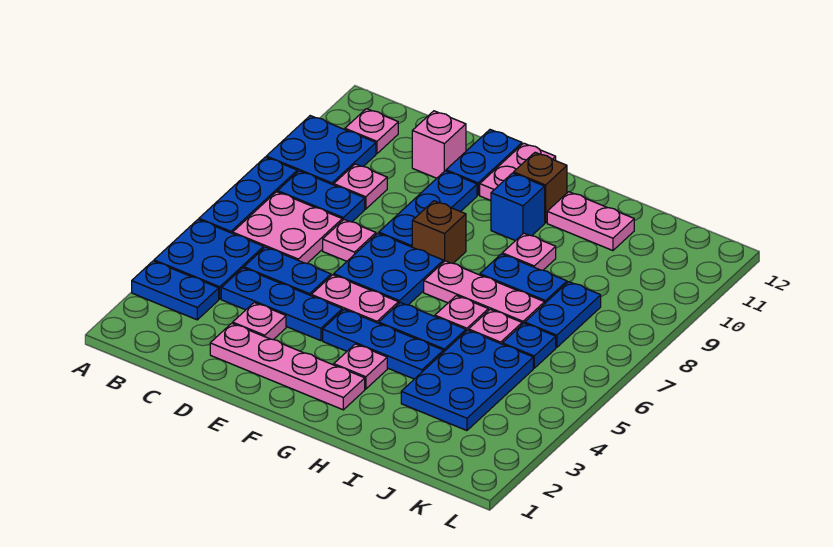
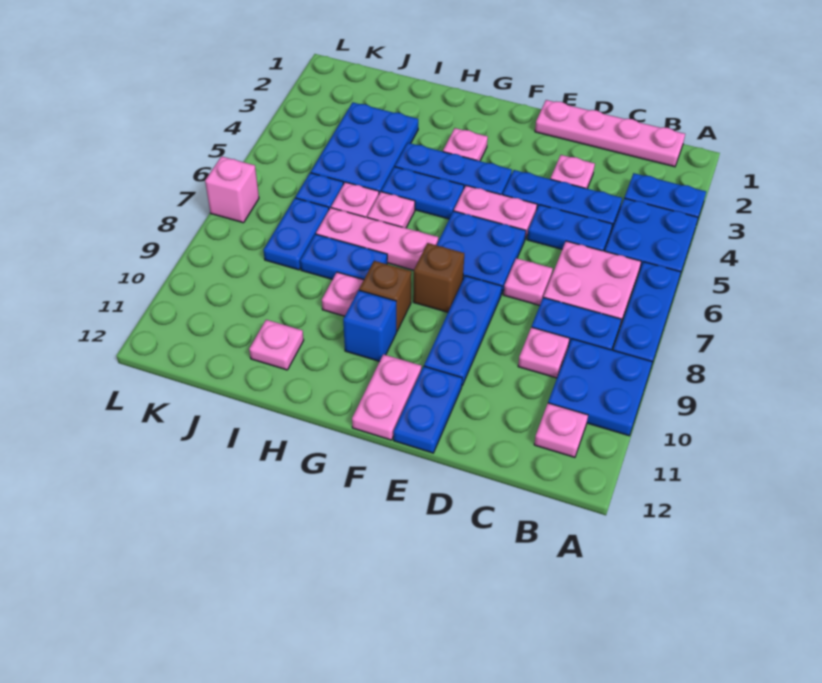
pink plate D2:G2 level 1 -> pink plate B1:E1 level 1
pink brick D11 level 1 -> pink brick L7 level 1
brown brick G11 level 1 -> brown brick G9 level 1
pink plate H11:I11 level 1 -> pink plate I11 level 1

